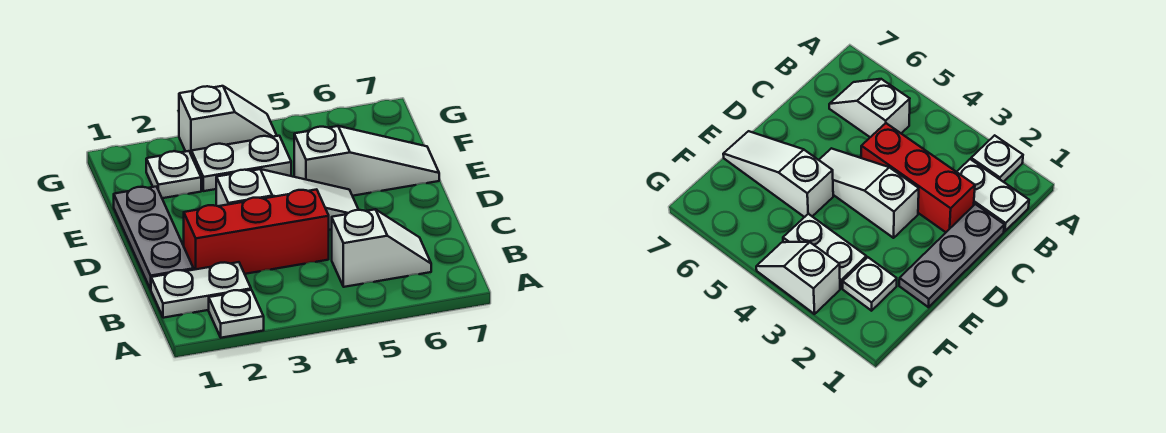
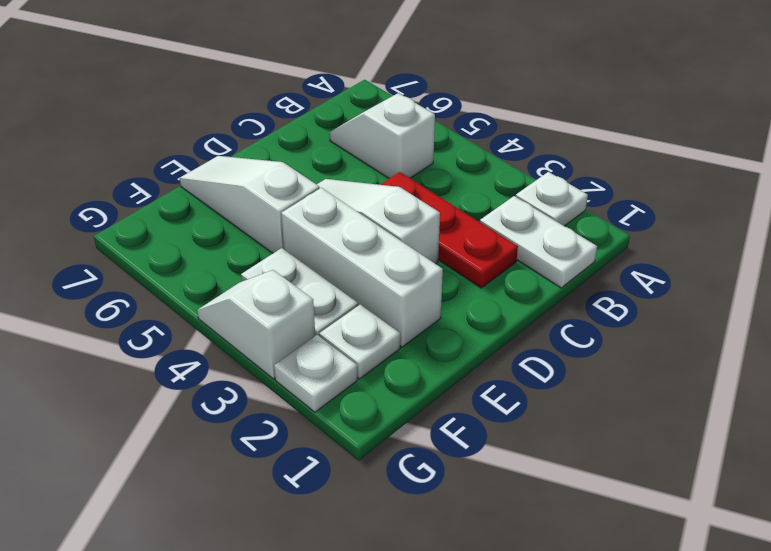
grey plate C1:E1 level 1 -> none
red brick C2:C4 level 1 -> red plate C2:C4 level 1
none -> white brick E2:E4 level 1
none -> white plate G2 level 1

